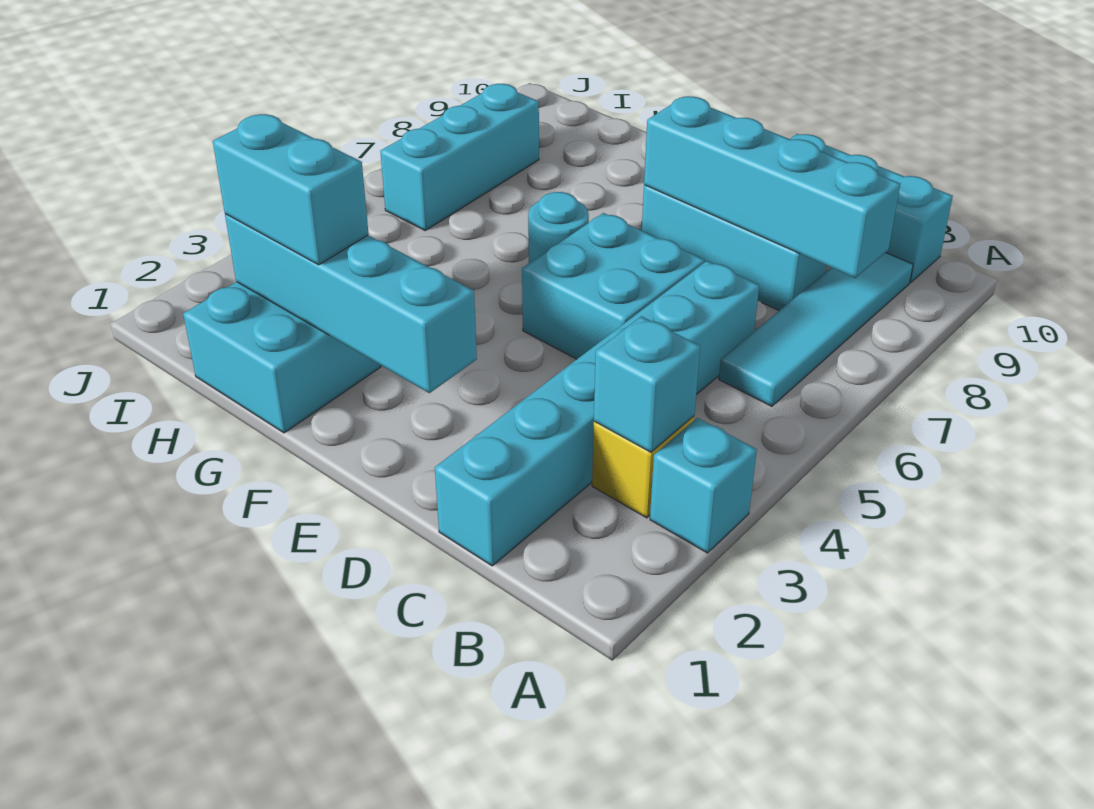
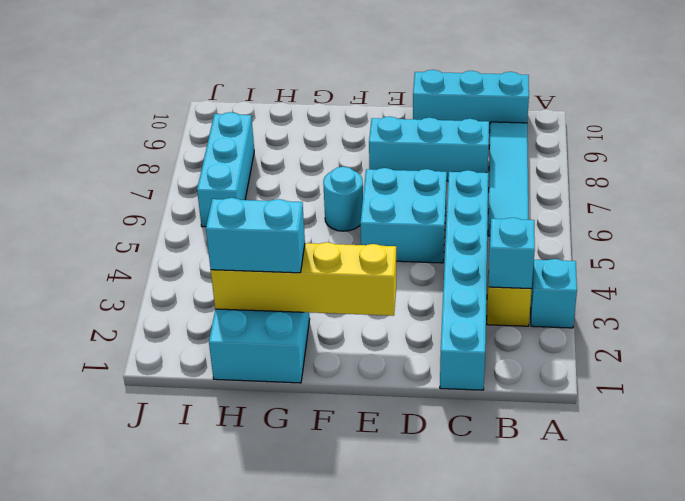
cyan brick B8:E8 level 2 -> none
cyan brick E2:H2 level 2 -> yellow brick E2:H2 level 2

